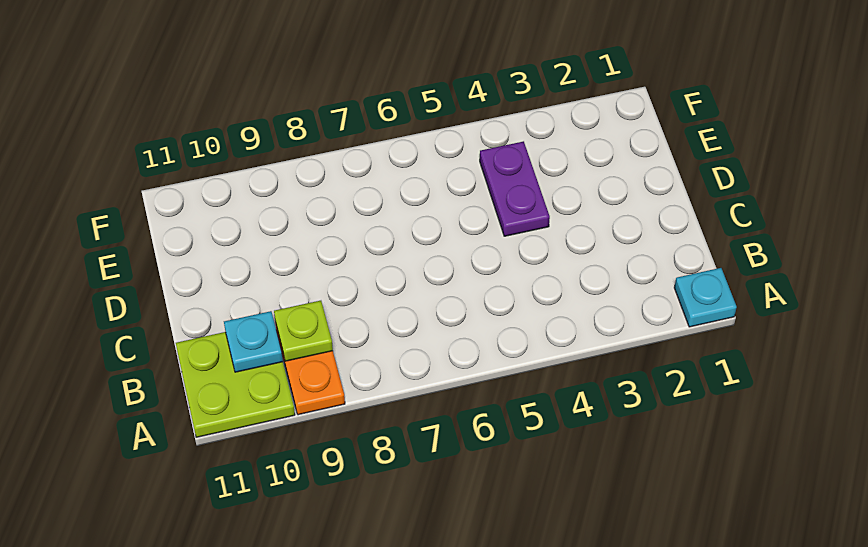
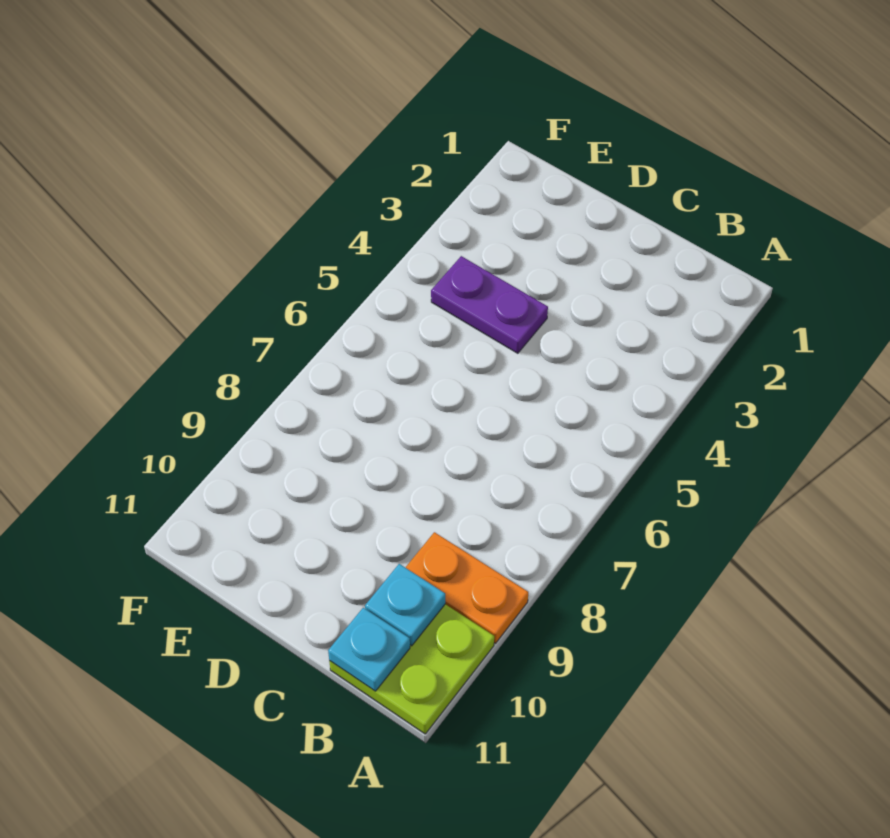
cyan plate A1 level 1 -> cyan plate B11 level 2
lime plate B9 level 2 -> none

